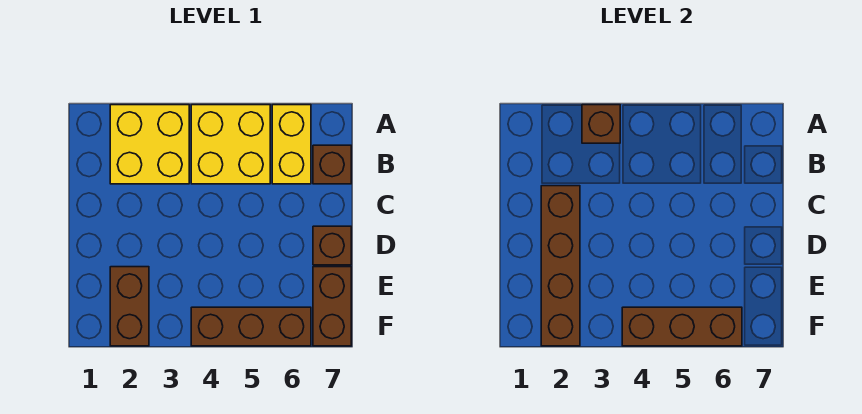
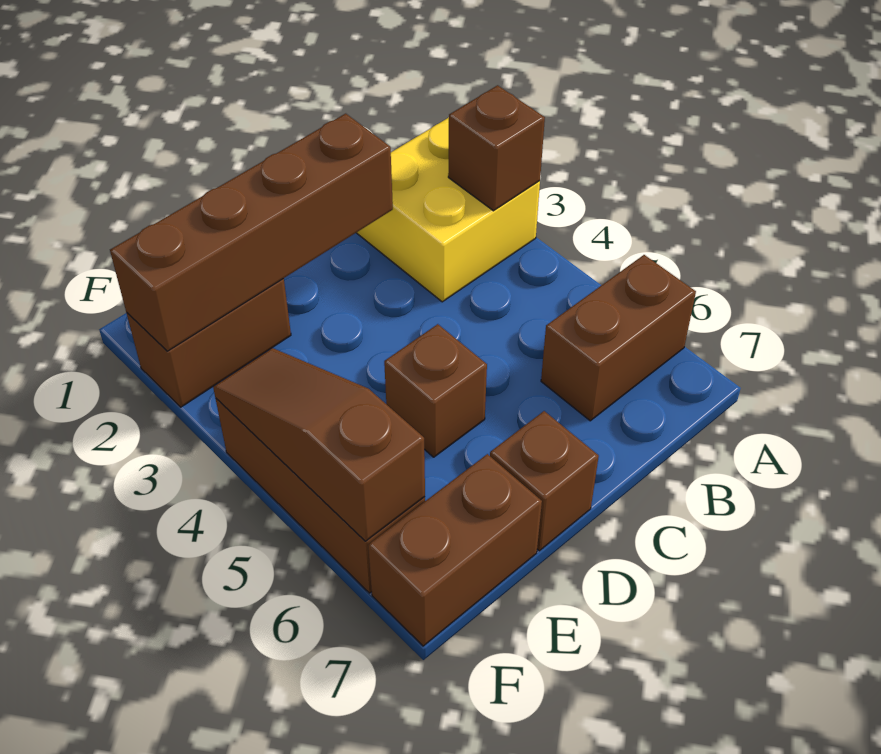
yellow brick A4:B5 level 1 -> none
yellow brick A6:B6 level 1 -> brown brick A6:B6 level 1
brown brick B7 level 1 -> brown brick D5 level 1
brown brick F4:F6 level 2 -> brown slope F4:F6 level 2 top 6

